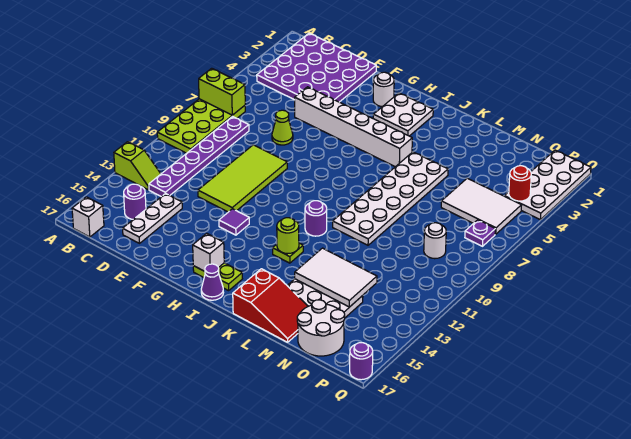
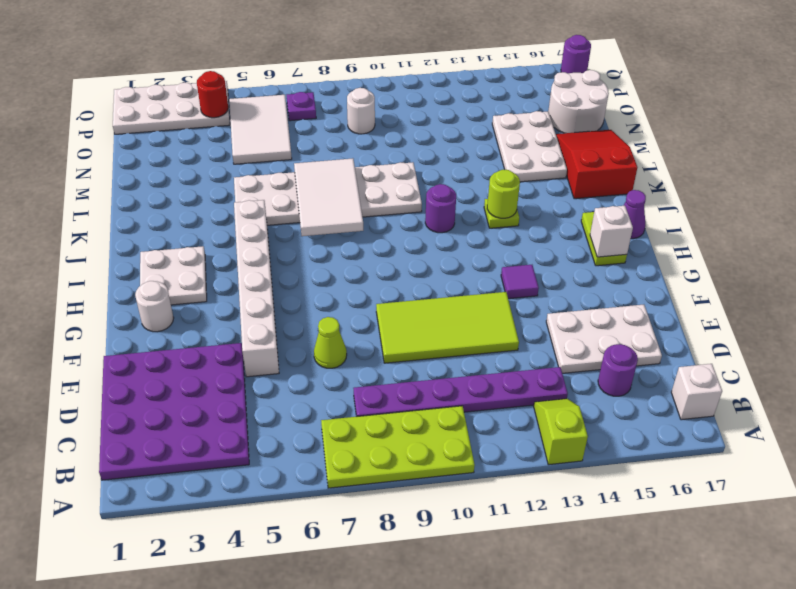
lime brick A7:B7 level 2 -> none
white plate D14:D16 level 1 -> white plate D14:E16 level 1
white tile L13:N14 level 2 -> white tile J7:L8 level 2

